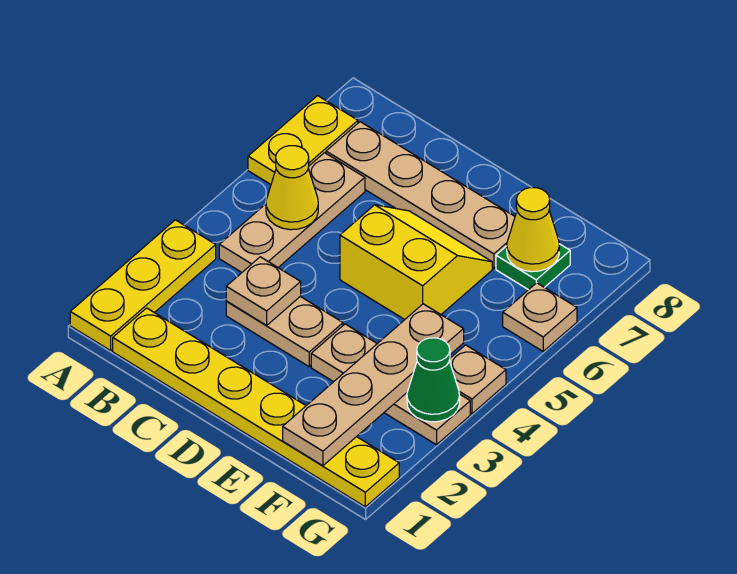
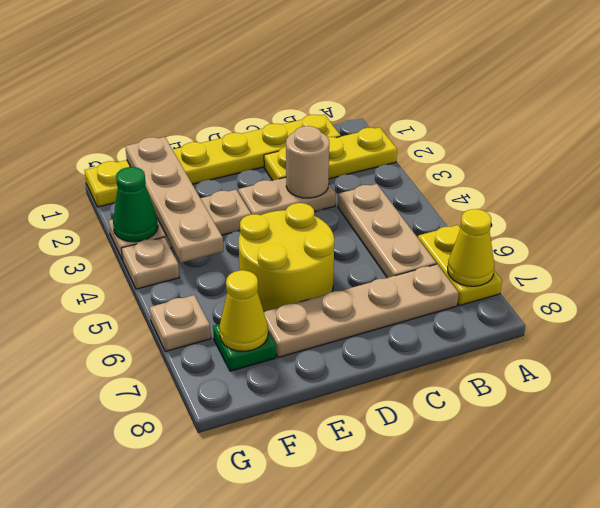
yellow plate A1:A3 level 1 -> yellow plate A2:C2 level 1
yellow cone B5 level 2 -> yellow cone A7 level 2
tan plate C3 level 2 -> tan round brick C3 level 2
yellow slope D5:E6 level 1 top 5 -> yellow round brick D5:E6 level 1

